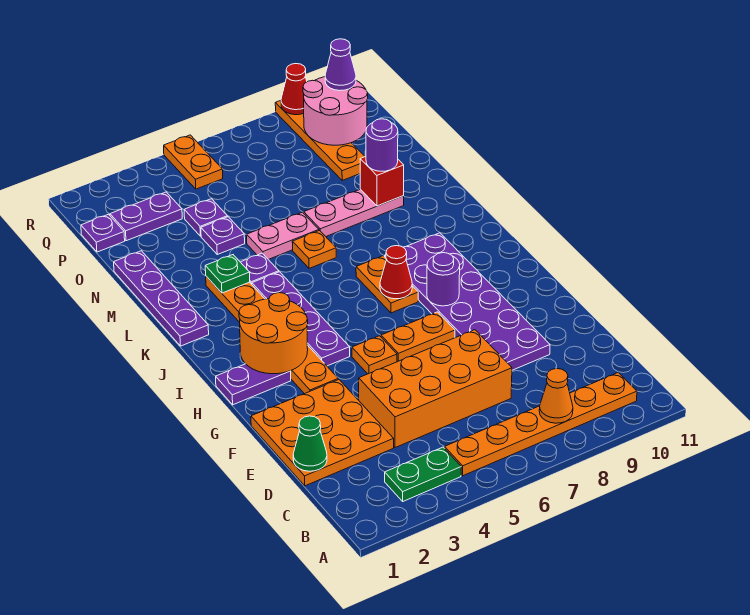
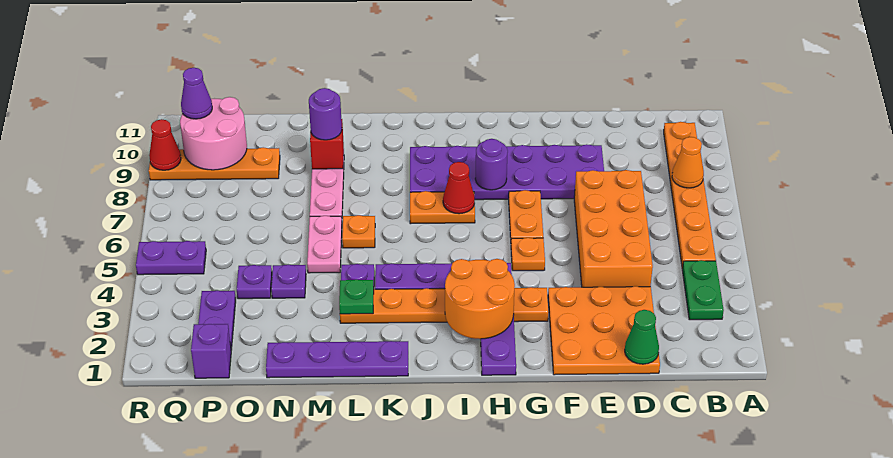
purple plate P1 level 1 -> purple brick P1 level 1
orange plate Q5:R5 level 1 -> purple plate Q5:R5 level 1

